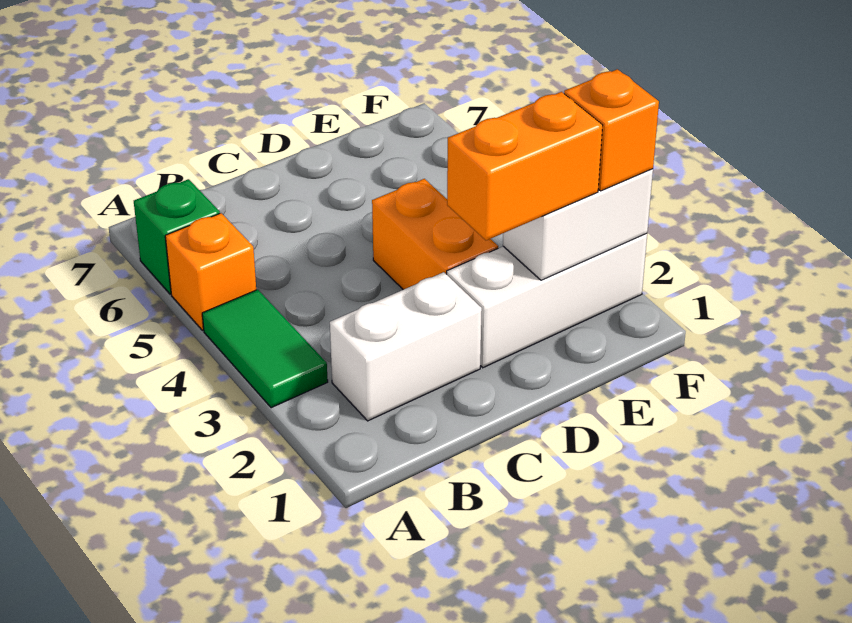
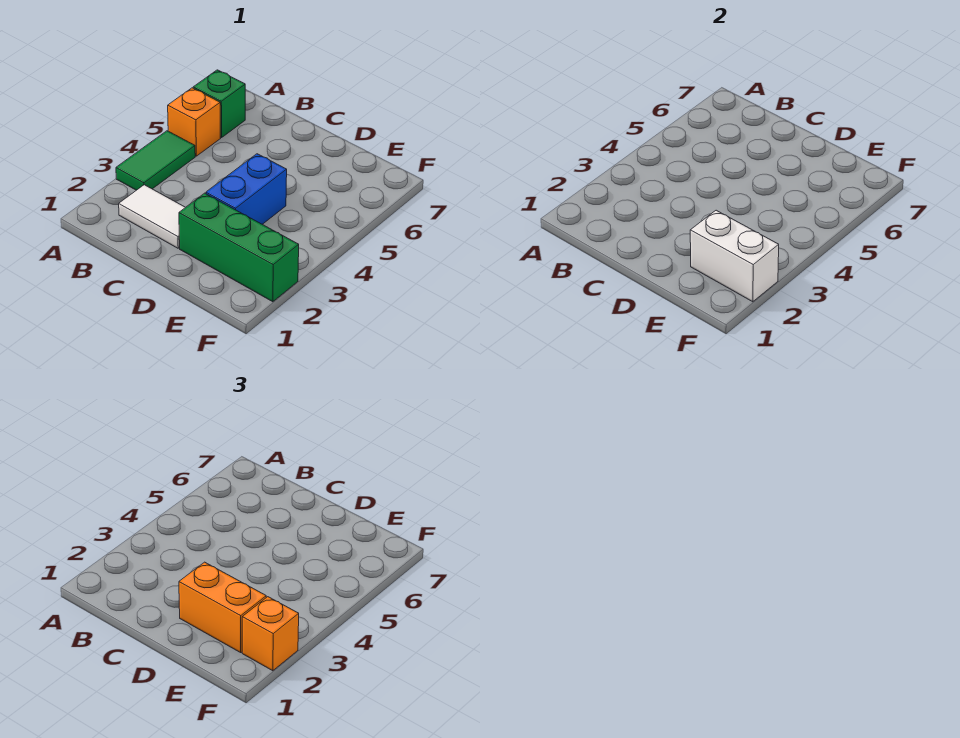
white brick B2:C2 level 1 -> white tile B2:C2 level 1
white brick D2:F2 level 1 -> green brick D2:F2 level 1
orange brick D3:D4 level 1 -> blue brick D3:D4 level 1

